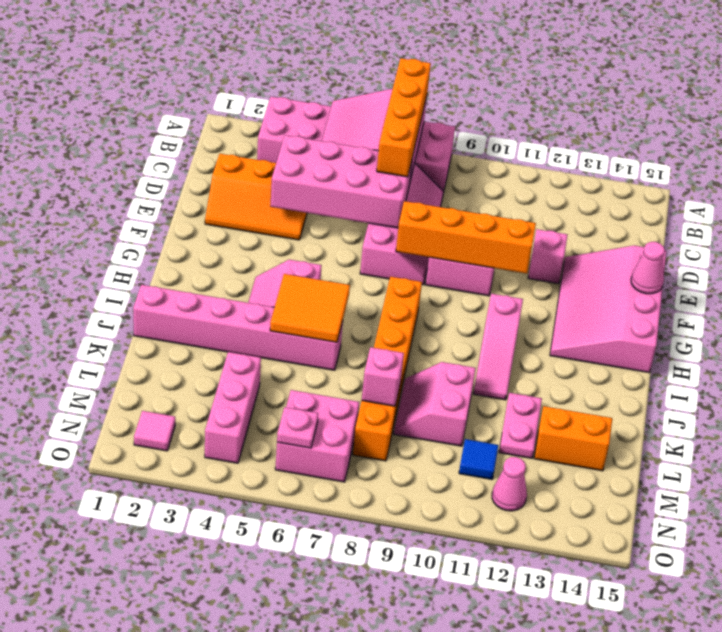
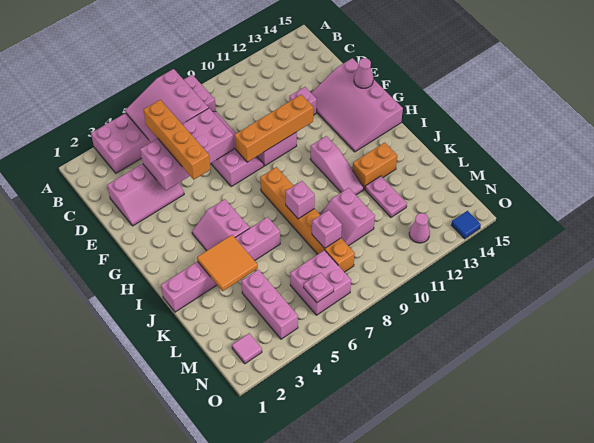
orange brick A7:D7 level 3 -> orange brick C5:F5 level 3
orange slope D2:E4 level 1 top D -> pink slope D2:E4 level 1 top D
orange tile I5:J6 level 2 -> orange tile J3:K4 level 2
none -> pink brick J8 level 2
orange brick L13:L14 level 1 -> orange brick J12:J13 level 1
blue tile M11 level 1 -> blue tile O14 level 1

